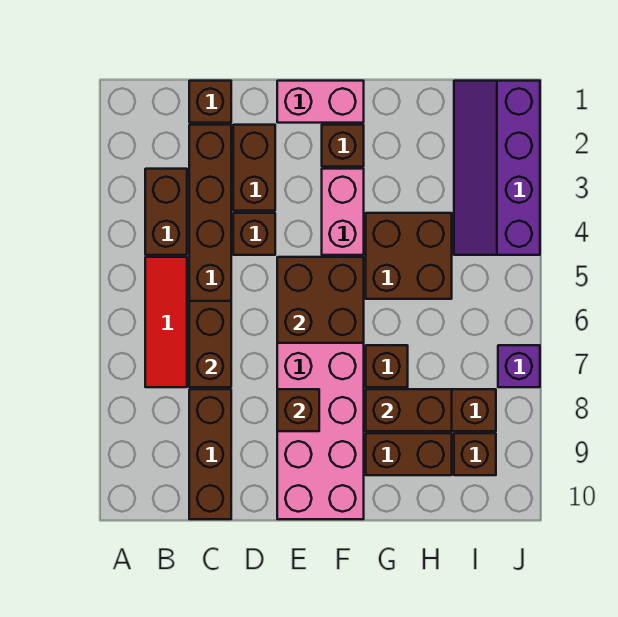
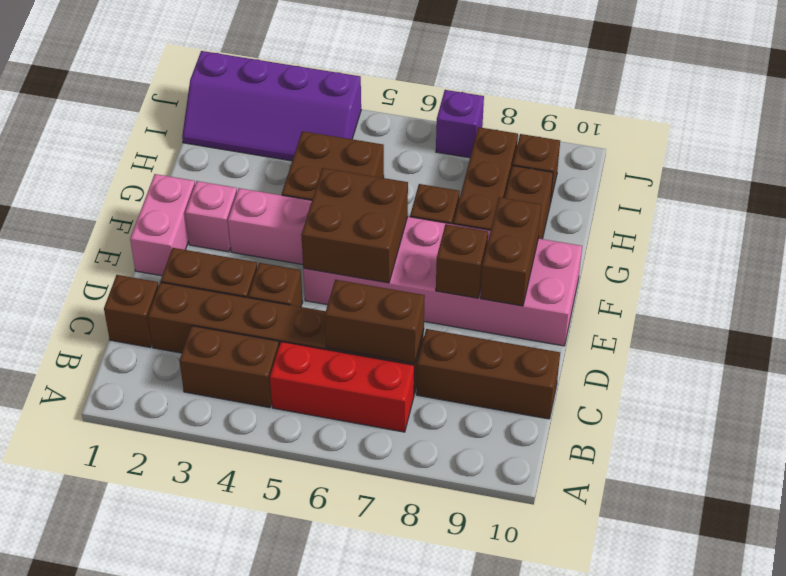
red tile B5:B7 level 1 -> red brick B5:B7 level 1
brown brick F2 level 1 -> pink brick F2 level 1
brown brick G8:H8 level 2 -> brown brick E9:F9 level 2

